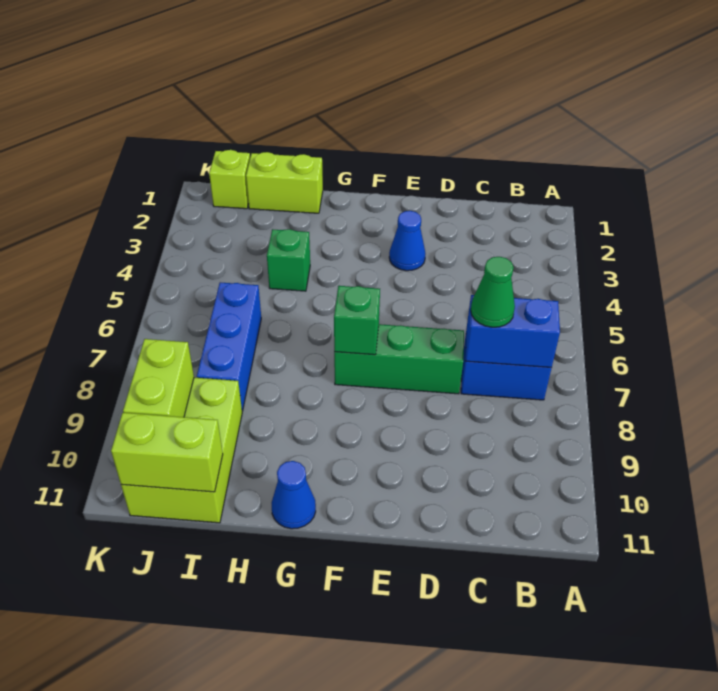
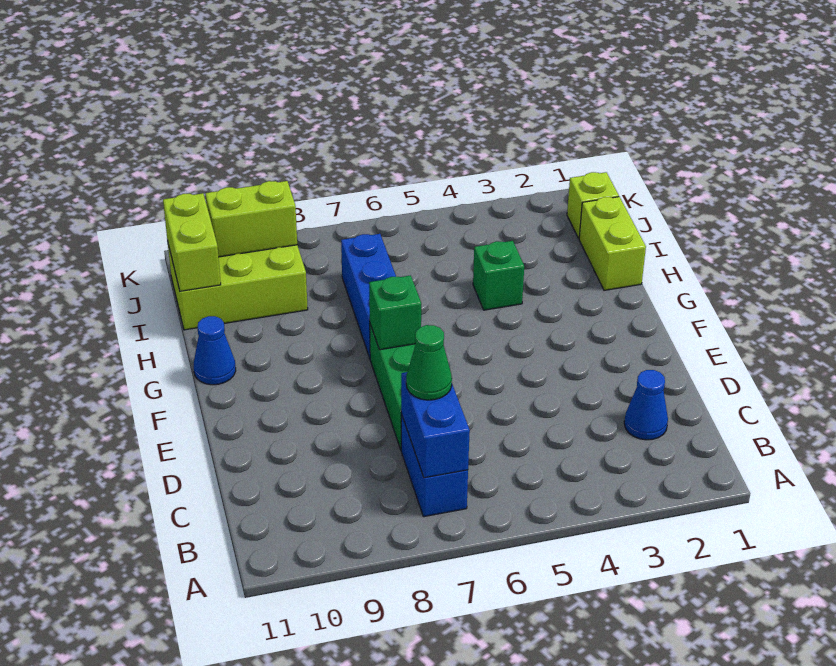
blue cone E3 level 1 -> blue cone C2 level 1
blue brick I6:I8 level 1 -> blue brick G7:I7 level 1

